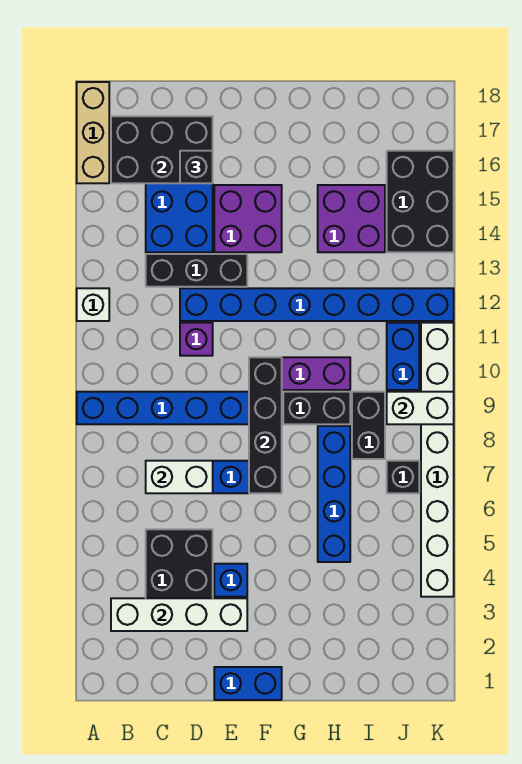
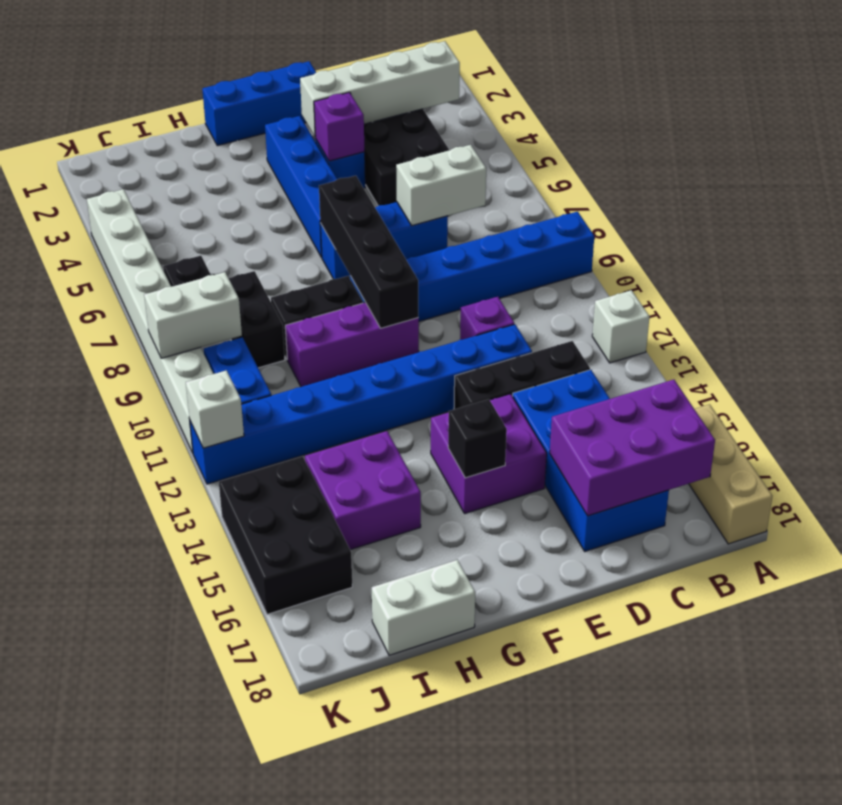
black brick B16:D17 level 2 -> purple brick B16:D17 level 2
black brick D16 level 3 -> black brick F15 level 2
blue brick E1:F1 level 1 -> blue brick E1:G1 level 1
none -> purple brick E4 level 2
blue brick H5:H8 level 1 -> blue brick F3:F6 level 1
none -> white brick H18:I18 level 1
none -> white brick K12 level 2

